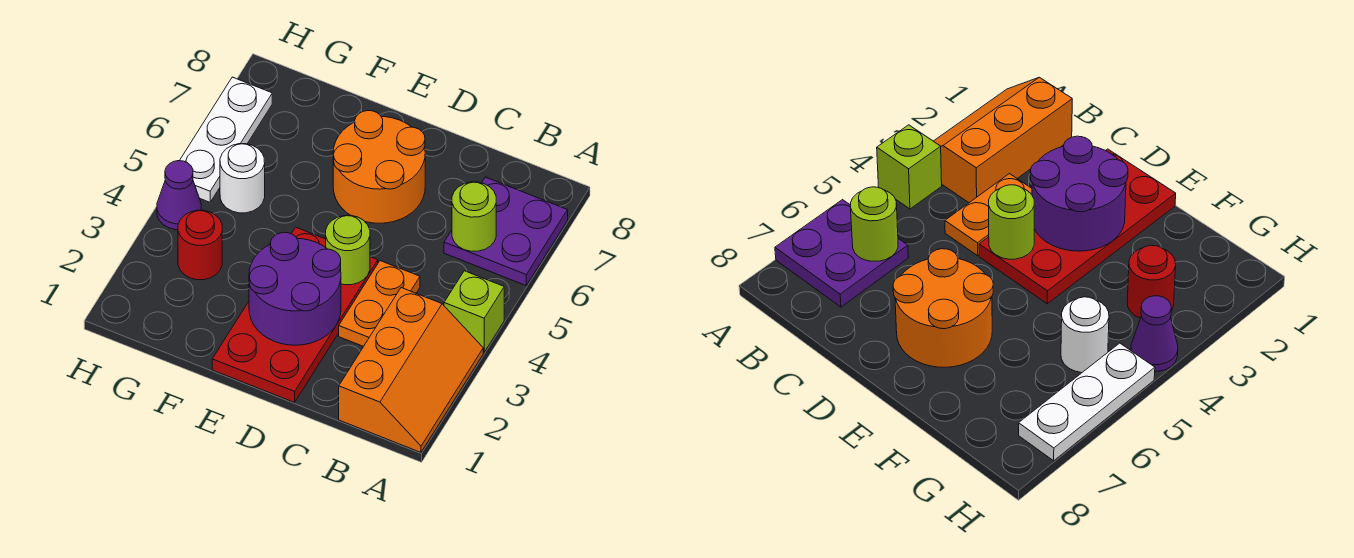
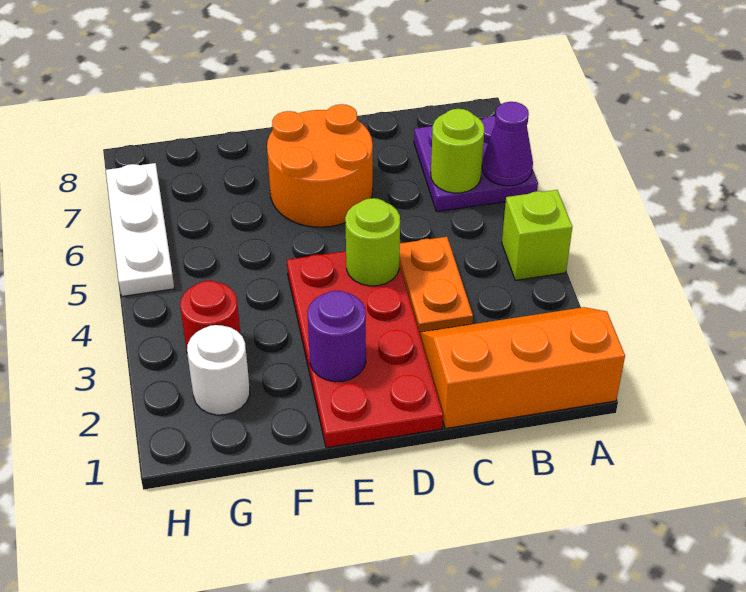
orange slope A1:B3 level 1 top B -> orange slope A1:C2 level 1 top 1
purple round brick D2:E3 level 2 -> purple round brick E2 level 2
white round brick G5 level 1 -> white round brick G2 level 1
purple cone H4 level 1 -> purple cone A6 level 2

